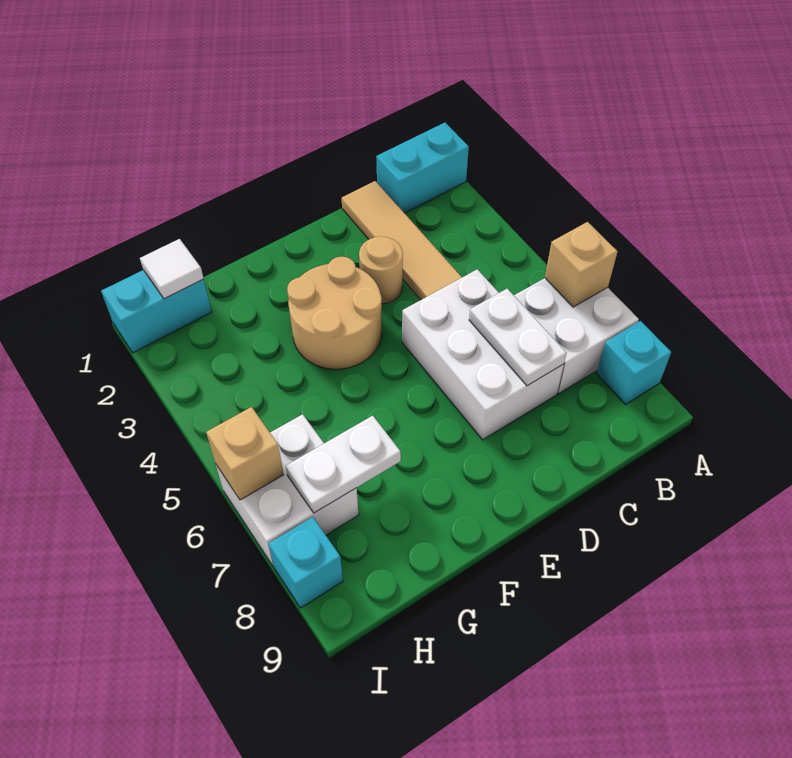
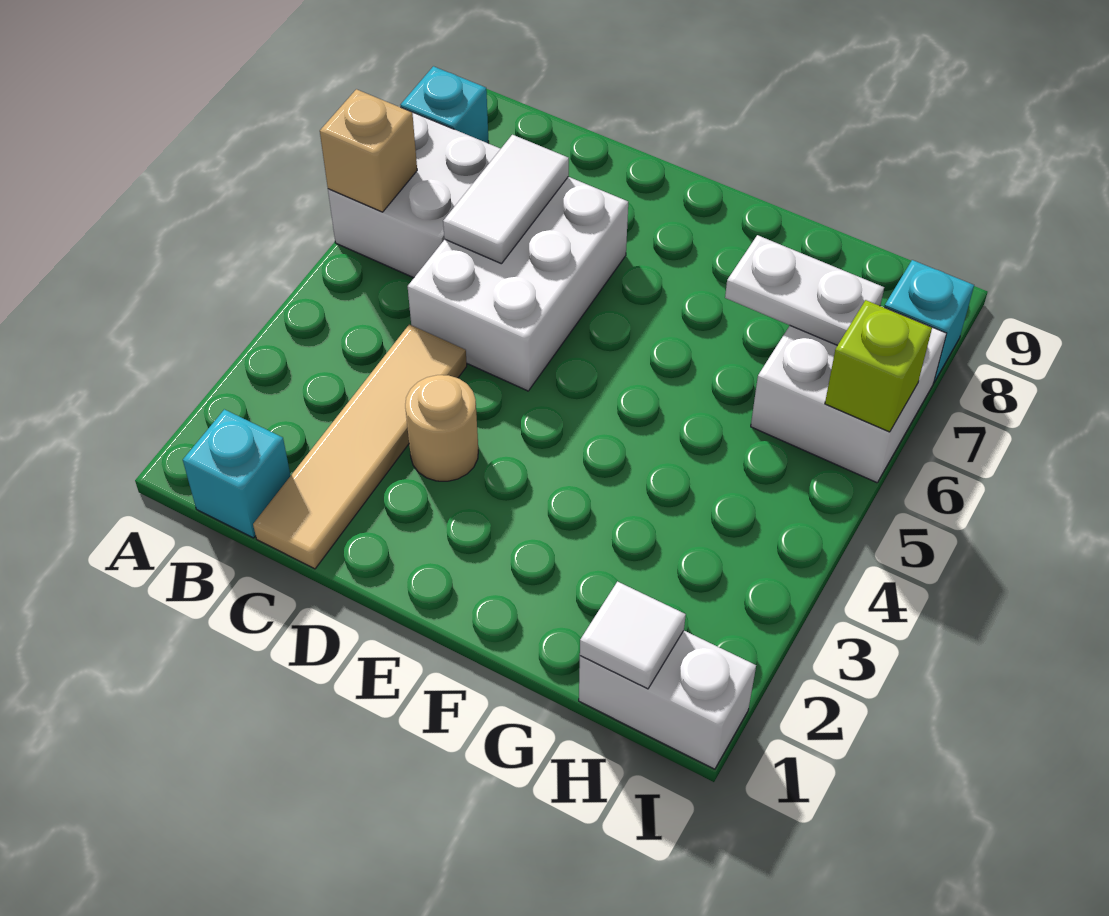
cyan brick A1:B1 level 1 -> cyan brick B1 level 1
white plate C6:C7 level 2 -> white tile C6:C7 level 2
tan round brick E3:F4 level 1 -> none
cyan brick H1:I1 level 1 -> white brick H1:I1 level 1
tan brick I6 level 2 -> lime brick I6 level 2

